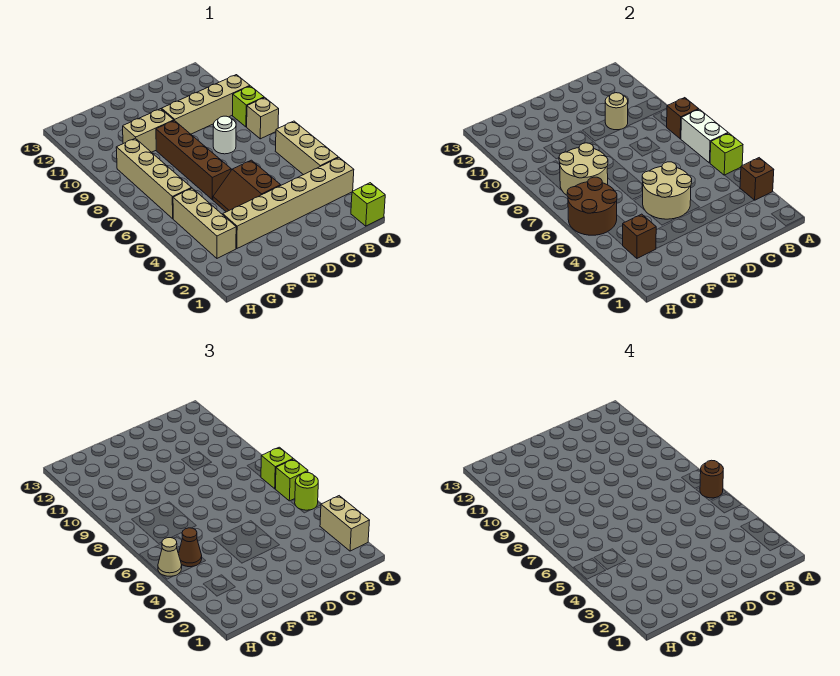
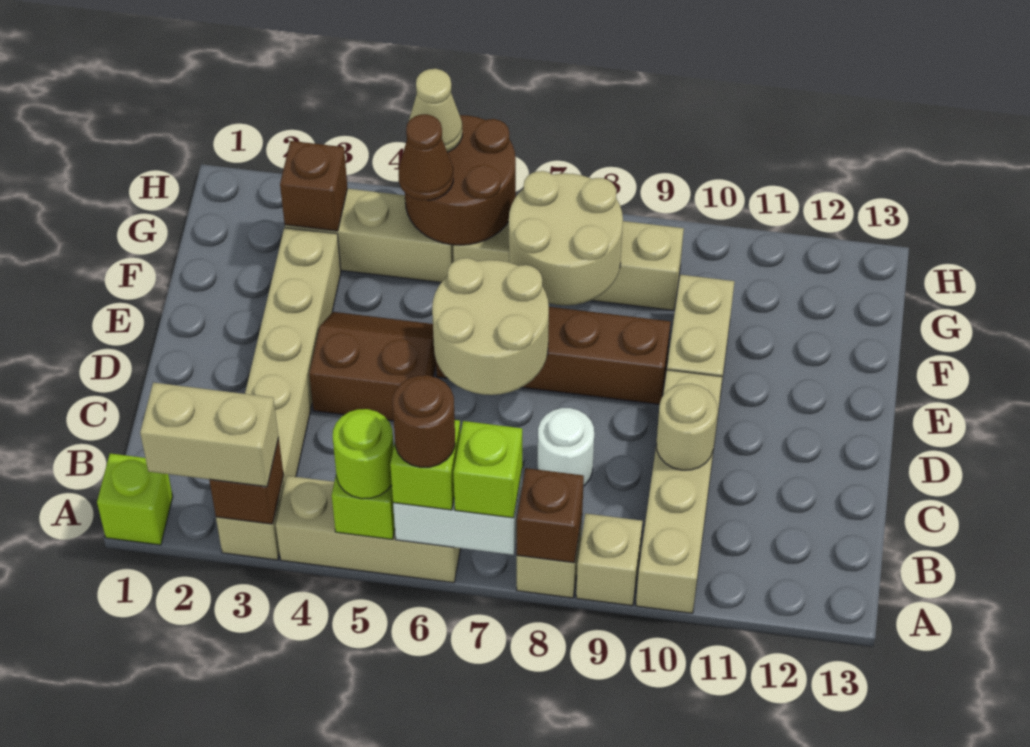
lime brick A9 level 1 -> tan brick A9 level 1
tan round brick D4:E5 level 2 -> tan round brick D6:E7 level 2

